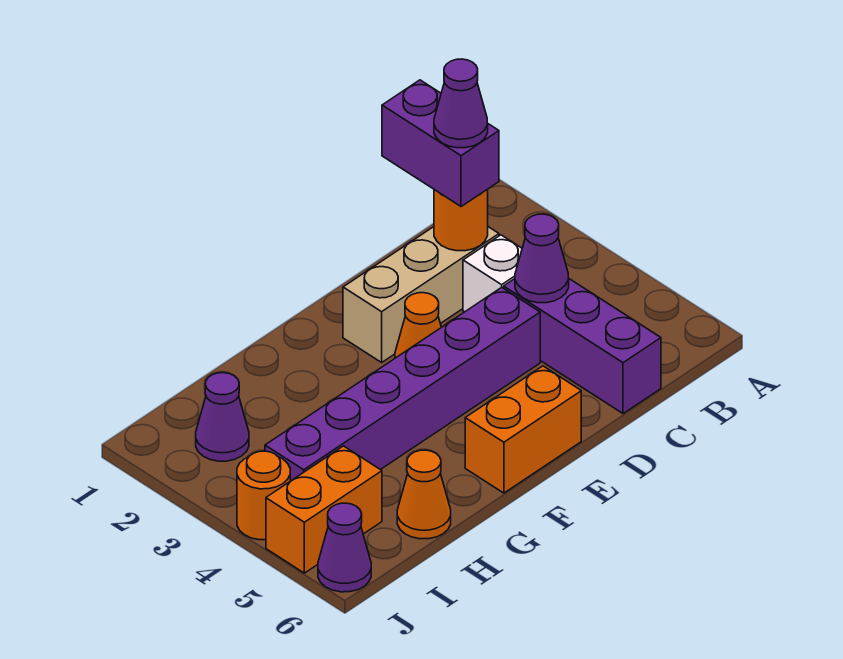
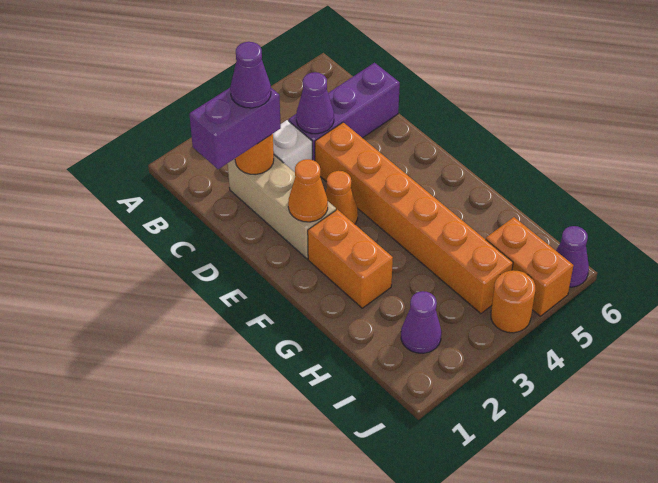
purple brick D4:I4 level 1 -> orange brick D4:I4 level 1
orange brick E6:F6 level 1 -> orange brick F2:G2 level 1
orange cone H6 level 1 -> orange cone E2 level 2

